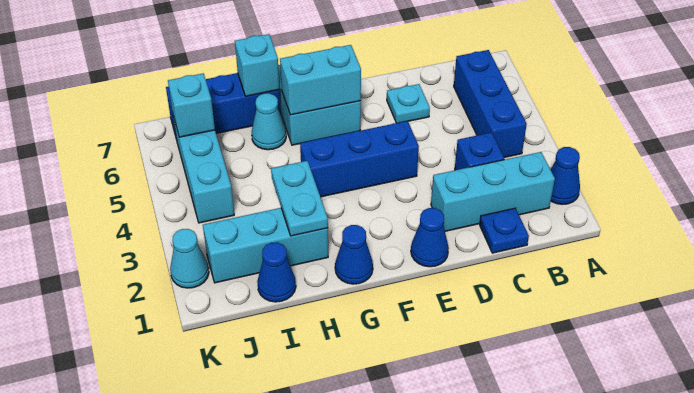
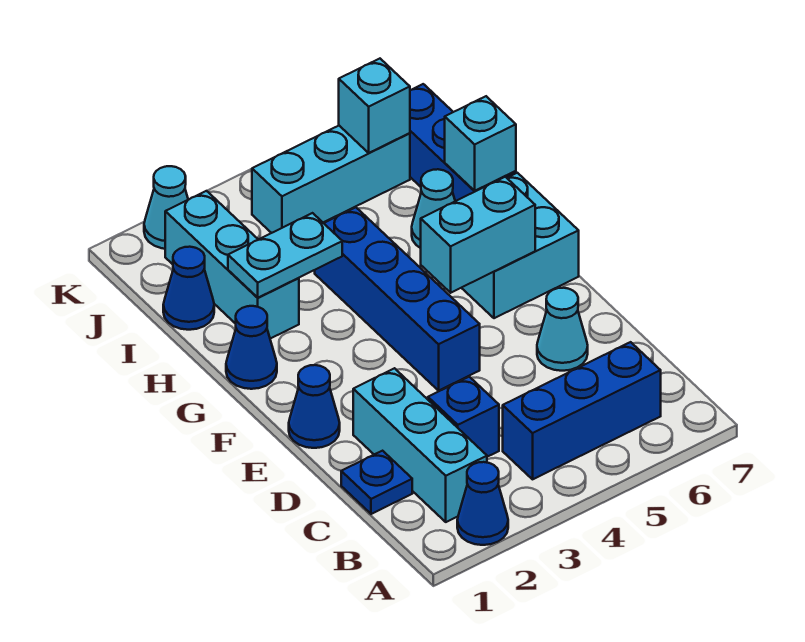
cyan plate D6 level 1 -> cyan cone D6 level 1
blue brick E4:G4 level 1 -> blue brick E4:H4 level 1
cyan brick F6:G6 level 2 -> cyan brick F5:F6 level 2

